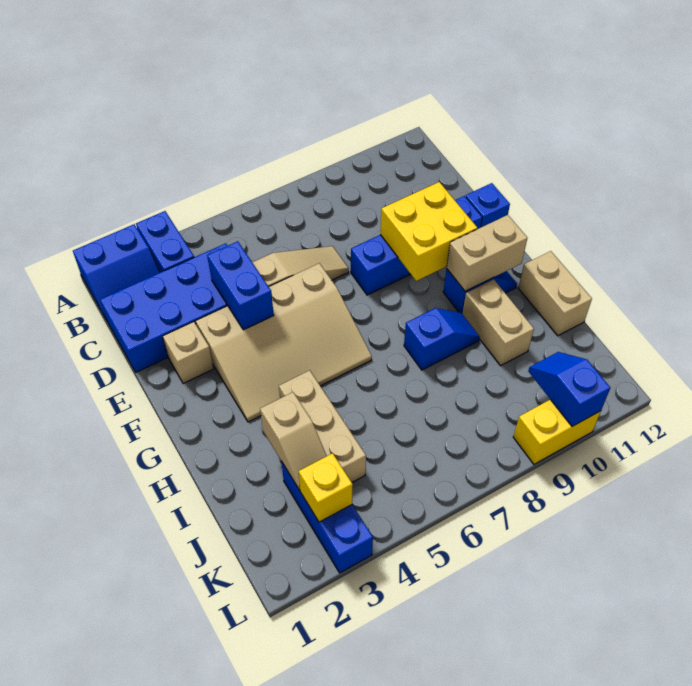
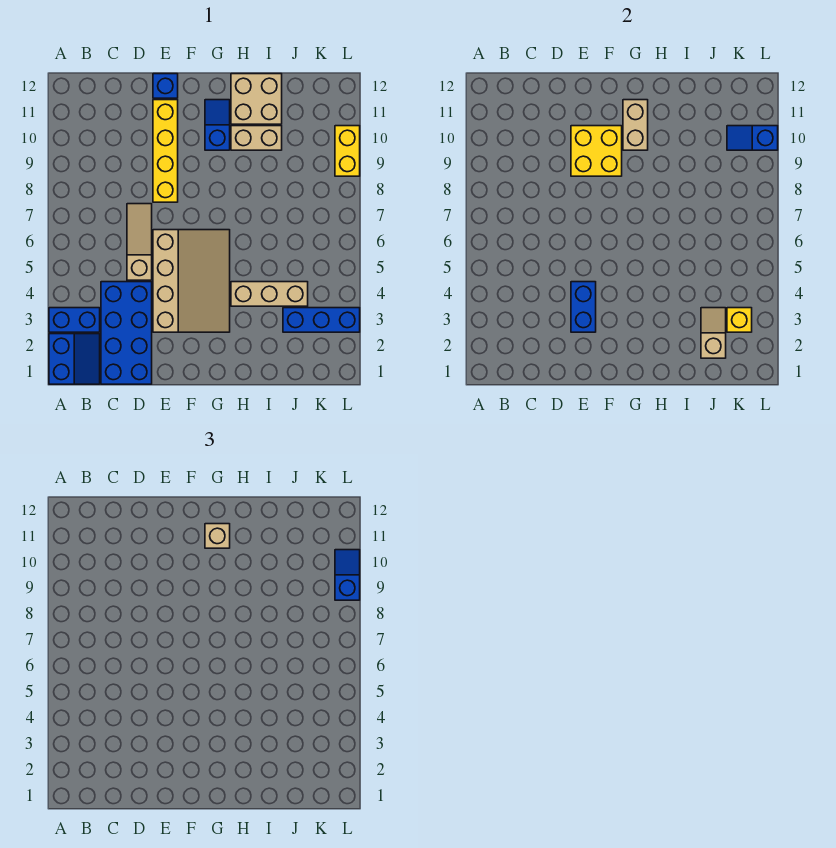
blue brick D4:E4 level 2 -> blue brick E3:E4 level 2
tan brick E2 level 1 -> tan brick G11 level 3
blue brick E8:E11 level 1 -> yellow brick E8:E11 level 1
blue slope H8:H9 level 1 top 8 -> blue slope L9:L10 level 3 top 9
tan brick H12:I12 level 1 -> tan brick H11:I12 level 1
tan slope I3:J3 level 2 top I -> tan slope J2:J3 level 2 top 2

